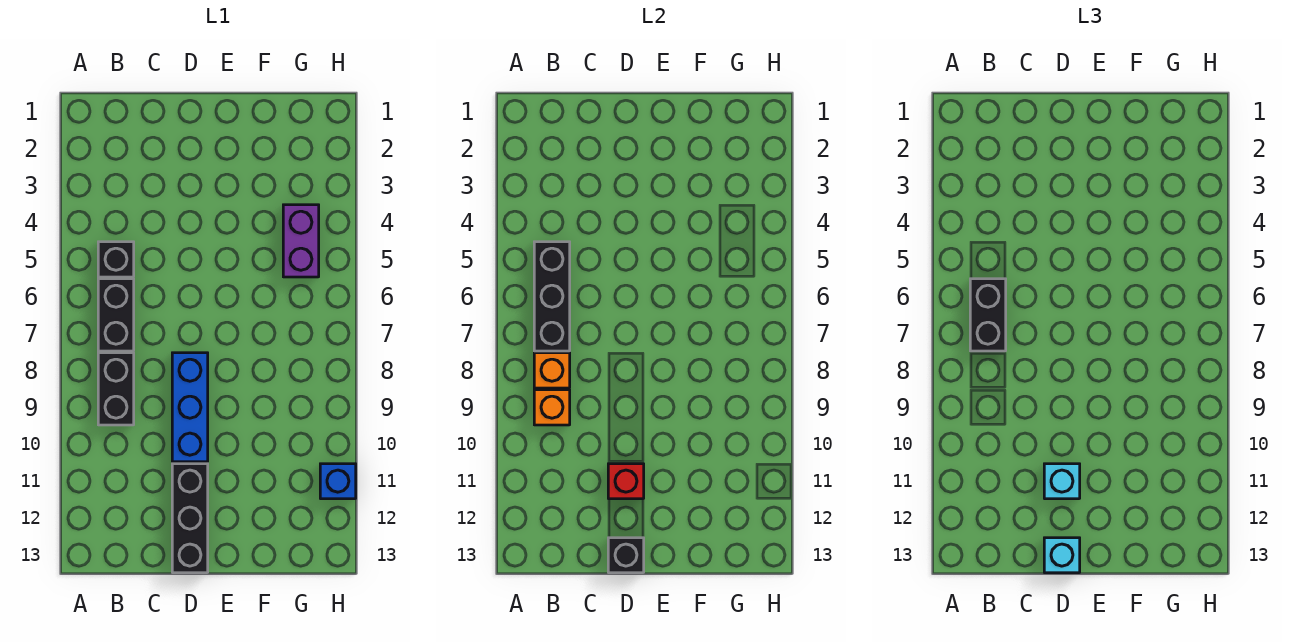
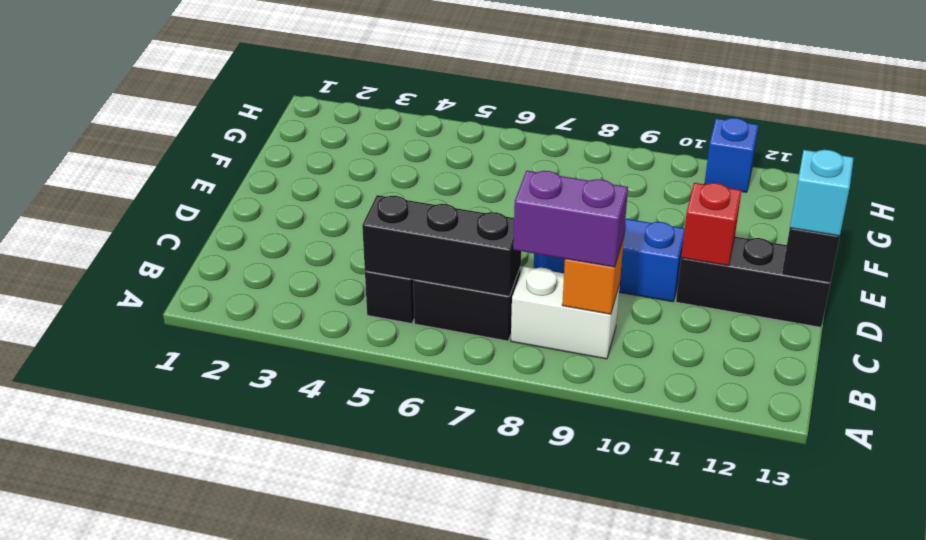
black brick B6:B7 level 3 -> none
black brick B8:B9 level 1 -> white brick B8:B9 level 1
orange brick B8 level 2 -> none
cyan brick D11 level 3 -> none
purple brick G4:G5 level 1 -> purple brick B8:B9 level 3

